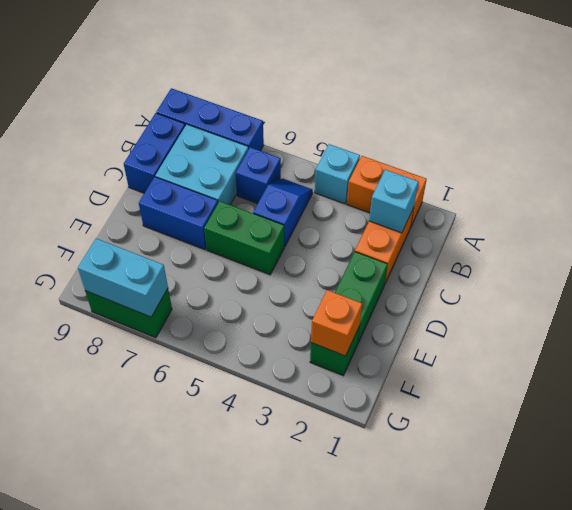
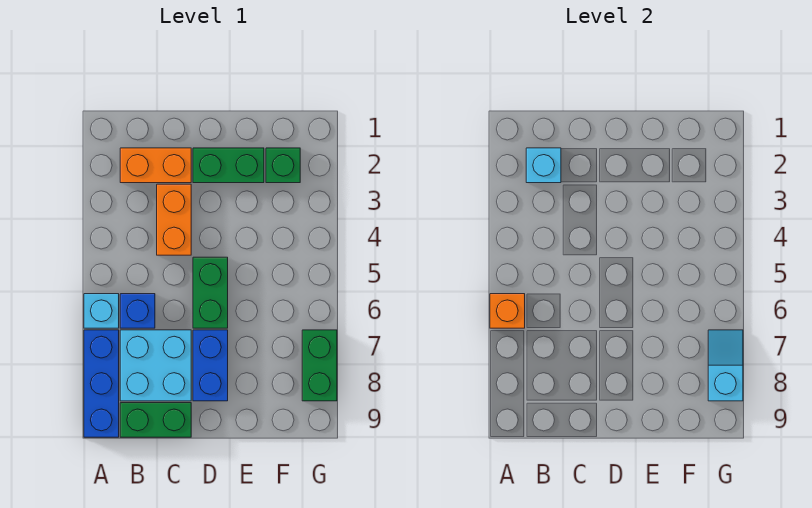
orange brick A2:A3 level 1 -> orange brick C3:C4 level 1
cyan brick A4 level 1 -> cyan brick A6 level 1
blue slope B5:C5 level 1 top C -> none
blue brick B9:C9 level 1 -> green brick B9:C9 level 1
orange brick F2 level 2 -> orange brick A6 level 2
cyan brick G7:G8 level 2 -> cyan slope G7:G8 level 2 top 8

